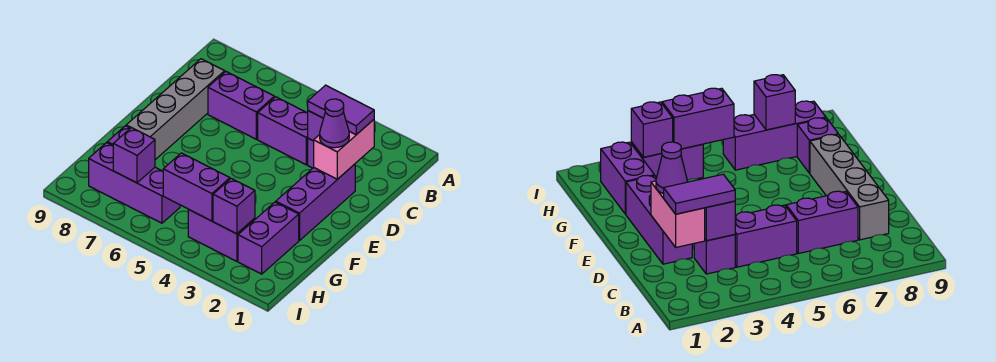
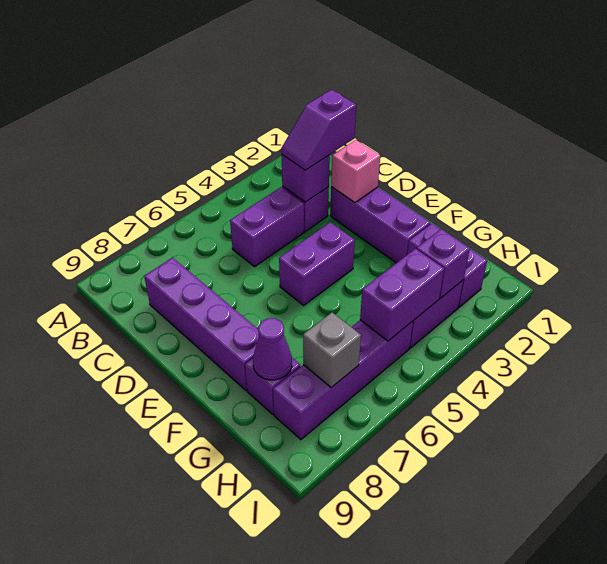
pink brick C2:D2 level 2 -> pink brick D2 level 2
purple tile C2:C3 level 3 -> purple slope C2:C3 level 3 top 2
purple brick C6:C7 level 1 -> purple brick E4:E5 level 1
grey brick C8:F8 level 1 -> purple brick C8:F8 level 1
purple cone D2 level 3 -> purple cone G8 level 2
purple brick H6:H8 level 1 -> purple brick H5:H8 level 1
purple brick H7 level 2 -> grey brick H7 level 2

